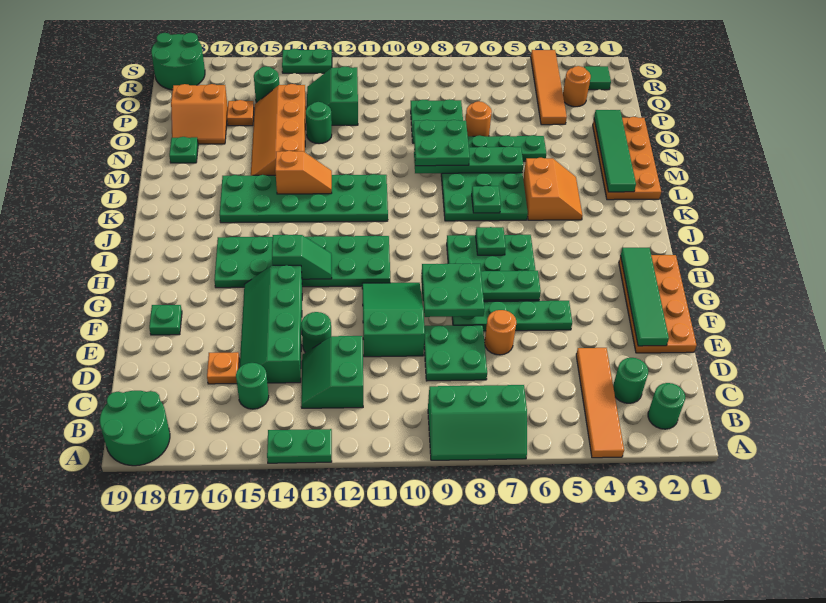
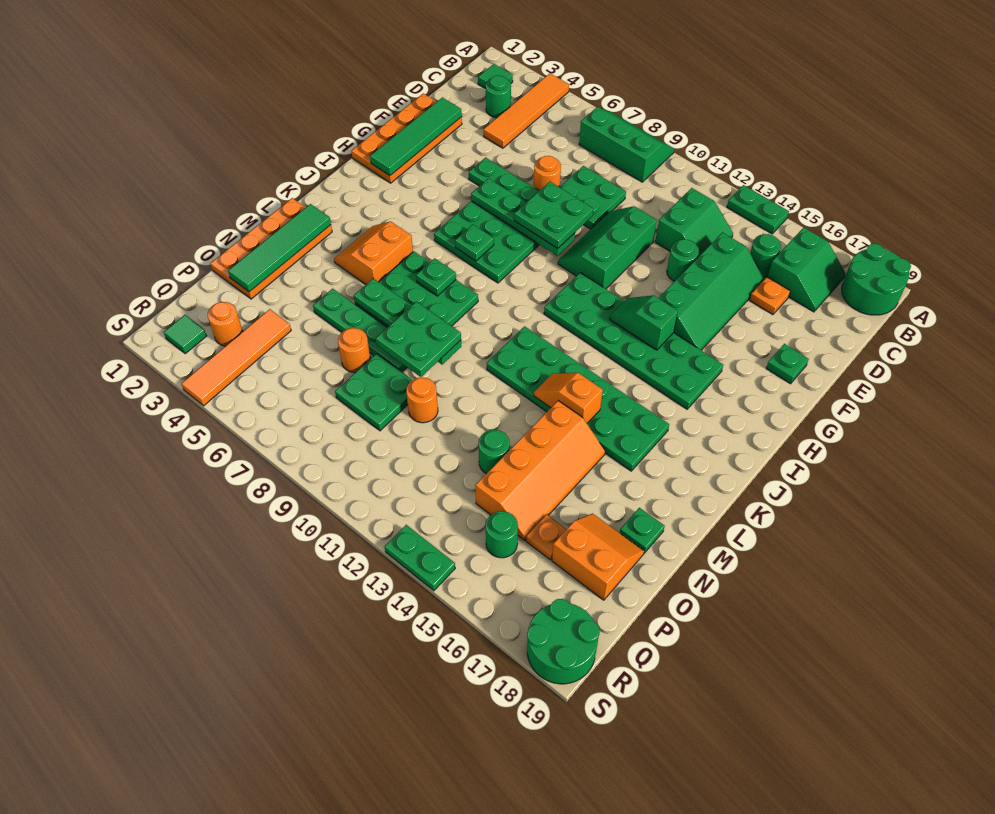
green round brick B2 level 1 -> green tile B2 level 1
green slope E10:G11 level 1 top E -> green slope E10:G11 level 1 top 11
none -> orange round brick O10 level 1
green slope P12:Q13 level 1 top 12 -> green slope B16:C17 level 1 top 16

